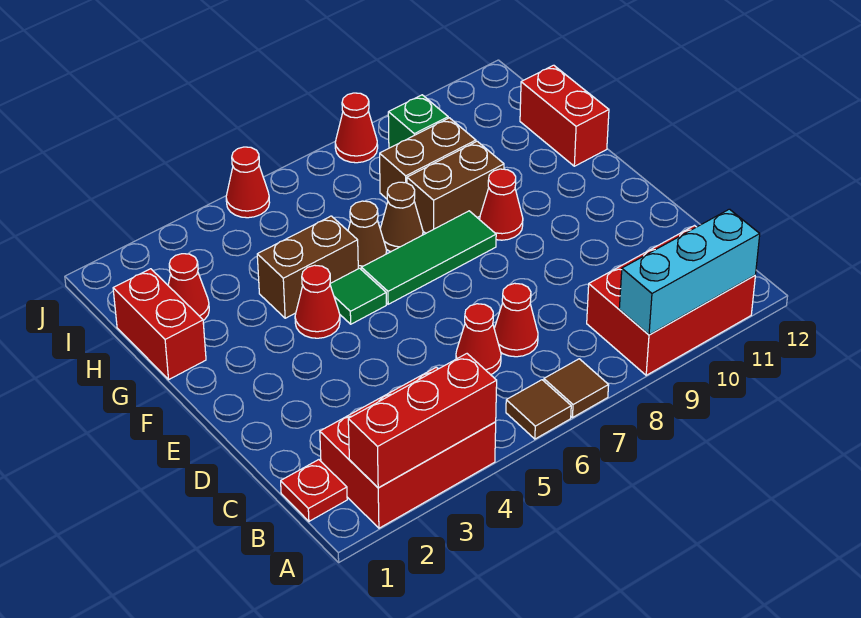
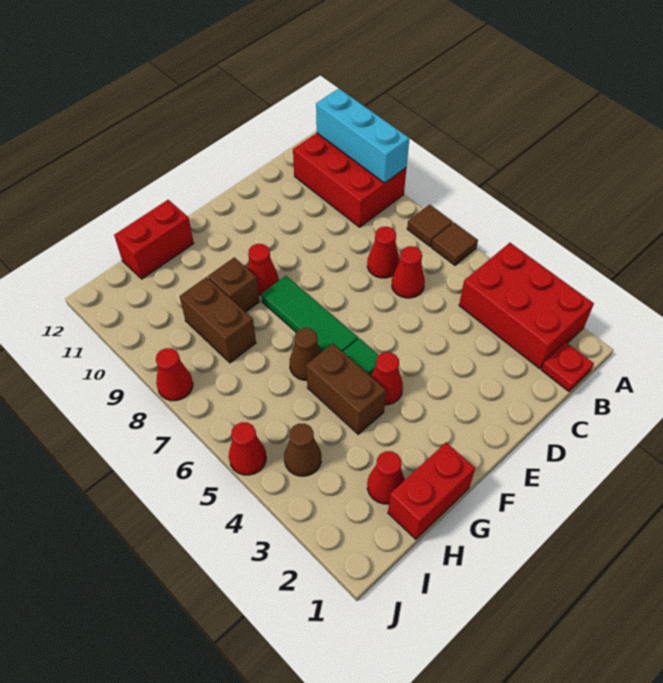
red brick A2:A4 level 2 -> none
brown cone G7 level 1 -> brown cone I4 level 1
brown brick G8:G9 level 1 -> brown brick G9 level 1
green brick I9 level 1 -> none

